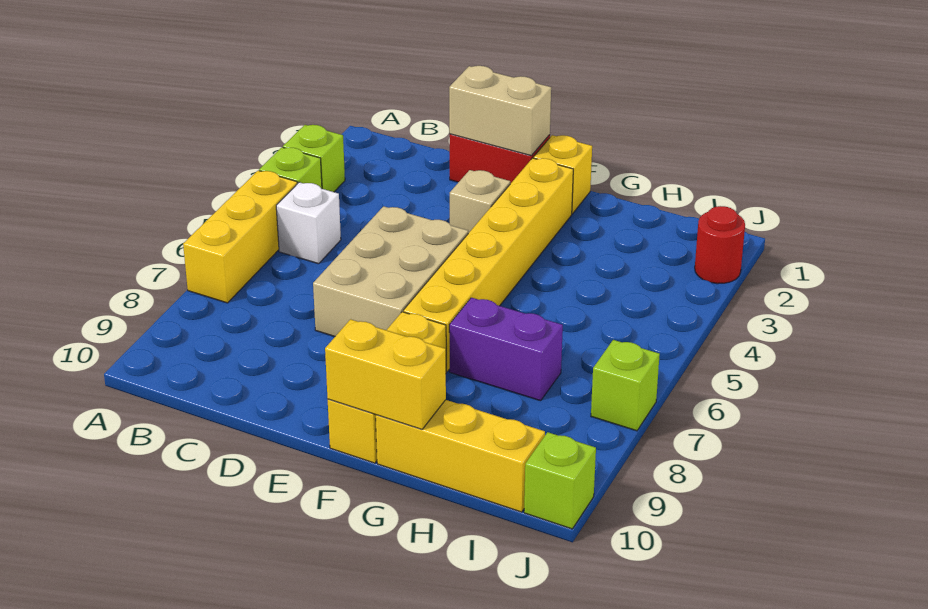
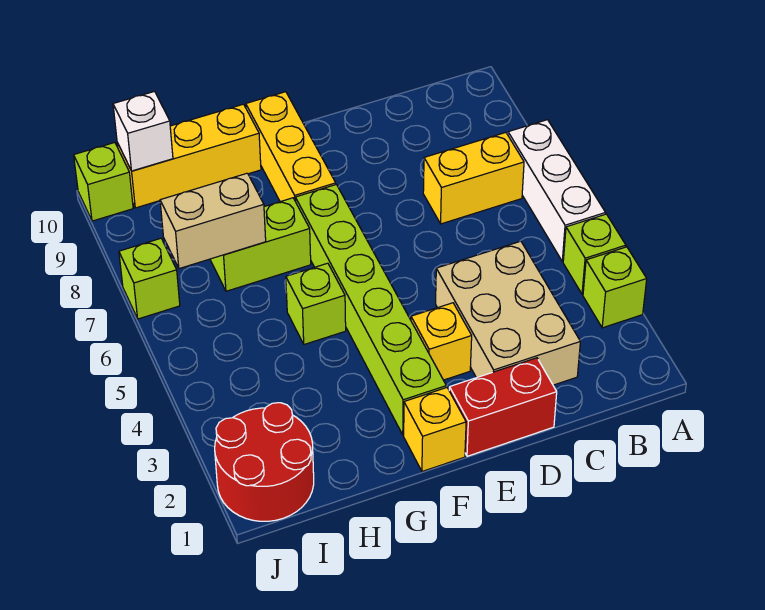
yellow brick A5:A7 level 1 -> white brick A5:A7 level 1
white brick B5 level 1 -> white brick I10 level 2
tan brick D1:E1 level 2 -> tan brick H7:I7 level 2
tan brick D5:E7 level 1 -> tan brick C2:D4 level 1
tan brick E3 level 1 -> yellow brick E3 level 1
yellow brick F2:F7 level 1 -> lime brick F2:F7 level 1
yellow brick F10:G10 level 2 -> yellow brick B7:C7 level 1
none -> lime brick G5 level 1
purple brick G7:H7 level 1 -> lime brick G7:H7 level 1
red round brick J2 level 1 -> red round brick I1:J2 level 1

